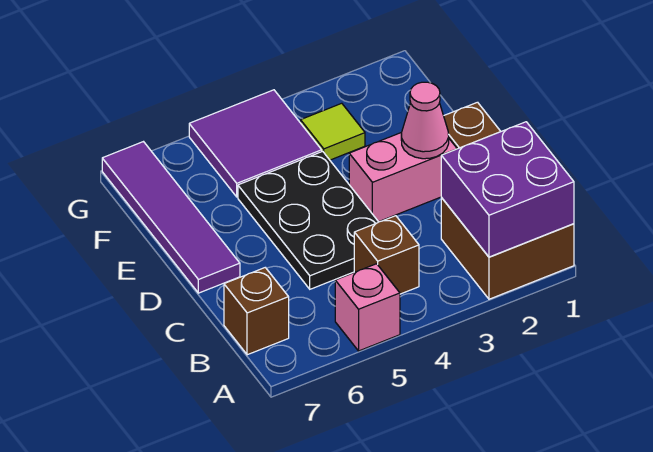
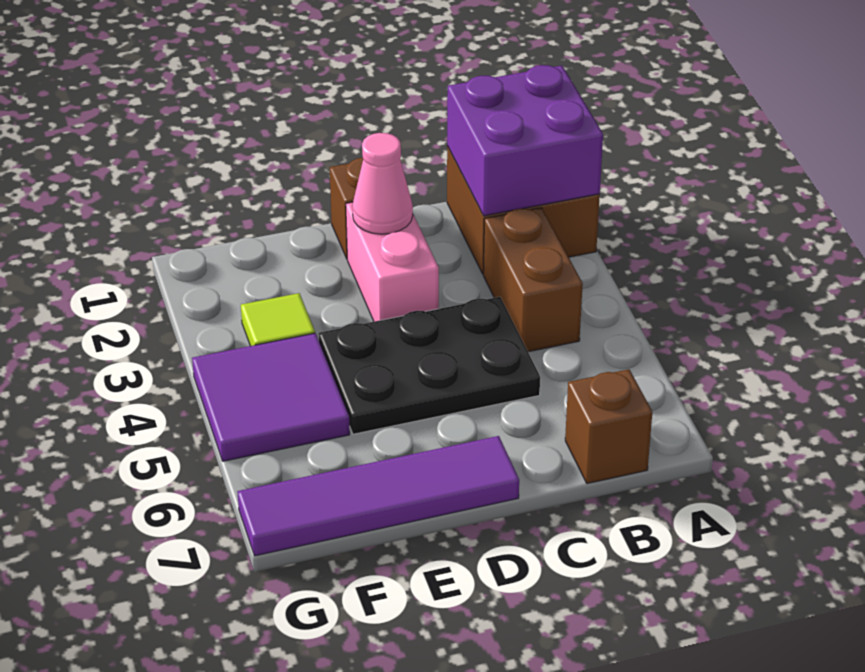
pink brick A5 level 1 -> none
brown brick B4 level 1 -> brown brick B3:B4 level 1

